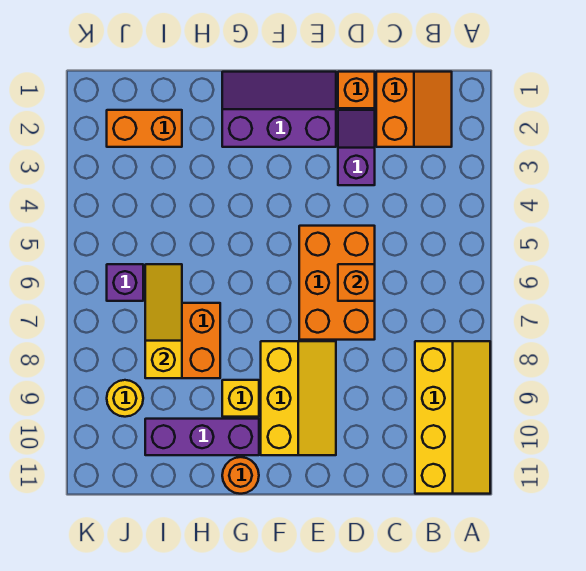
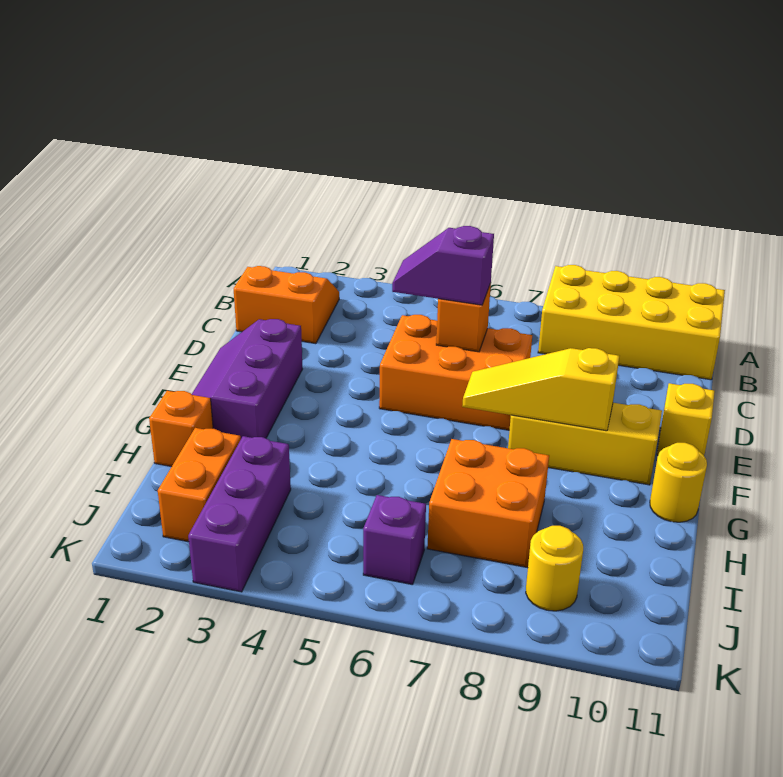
yellow slope A8:B11 level 1 top B -> yellow brick A8:B11 level 1
orange brick D1 level 1 -> orange brick H1 level 1
purple slope D2:D3 level 1 top 3 -> purple slope D5:D6 level 3 top 6
yellow brick G9 level 1 -> yellow brick E11 level 1
purple brick G10:I10 level 1 -> purple brick I3:K3 level 1
orange round brick G11 level 1 -> yellow round brick G11 level 1
yellow slope I6:I8 level 2 top 8 -> yellow slope F7:F9 level 2 top 9

